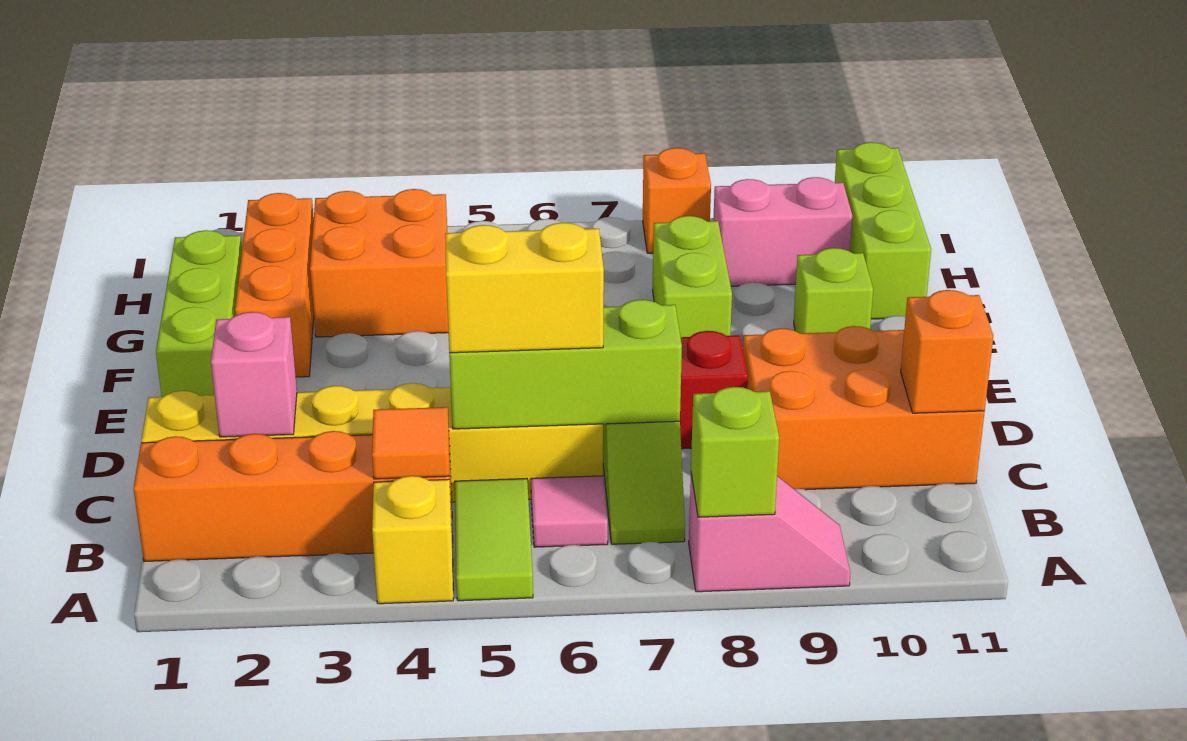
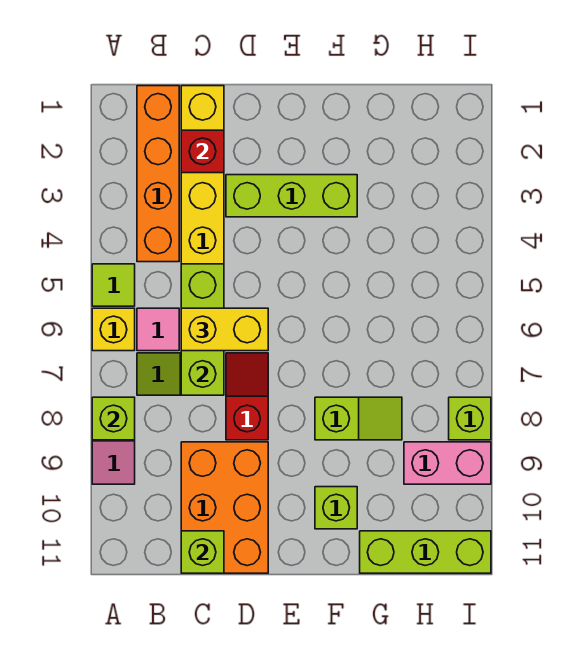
yellow brick A4 level 1 -> yellow brick A6 level 1
lime tile A5:B5 level 1 -> lime tile A5 level 1
orange tile B4 level 2 -> none
pink brick C2 level 2 -> red brick C2 level 2
yellow brick C5:C6 level 3 -> yellow brick C6:D6 level 3
orange brick C11 level 2 -> lime brick C11 level 2
lime brick E1:G1 level 1 -> lime brick D3:F3 level 1
orange brick F2:H2 level 1 -> none
lime brick F8:G8 level 1 -> lime slope F8:G8 level 1 top F
orange brick G3:H4 level 1 -> none
pink brick H9:H10 level 1 -> pink brick H9:I9 level 1
orange brick I8 level 1 -> lime brick I8 level 1

